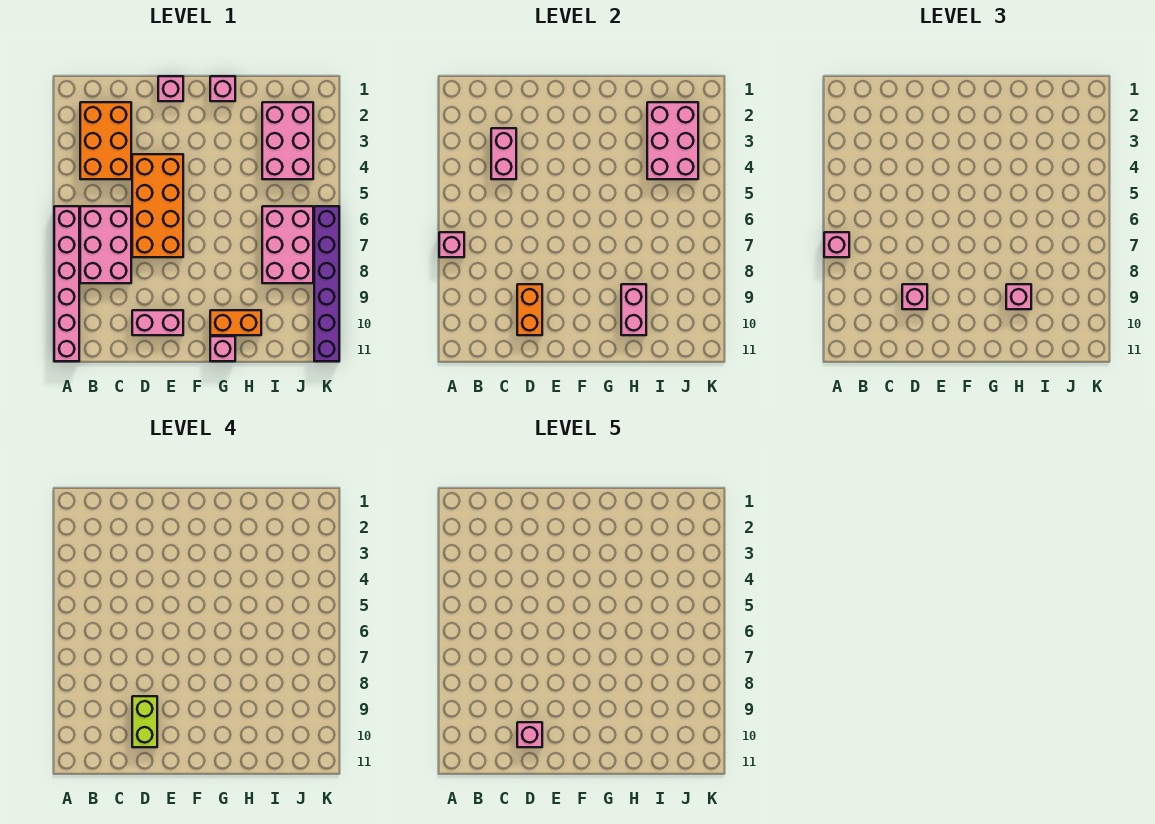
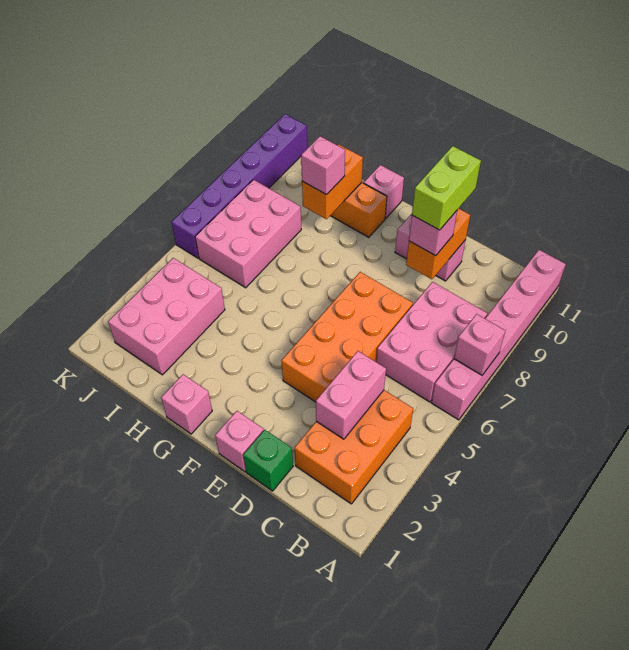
pink brick A7 level 3 -> none
none -> green brick D1 level 1
pink brick D10 level 5 -> none
pink brick H9:H10 level 2 -> orange brick H9:H10 level 2
pink brick I2:J4 level 2 -> none

